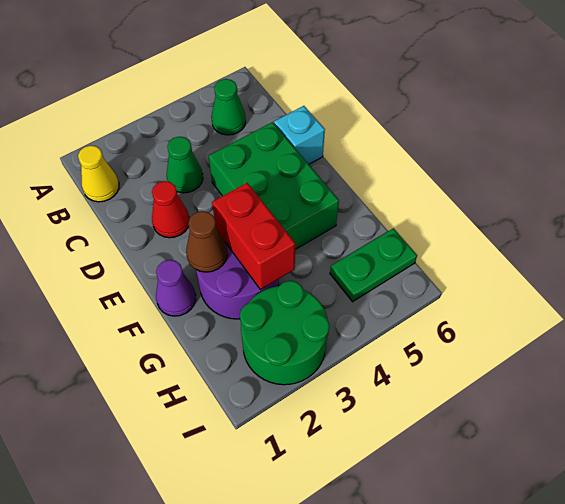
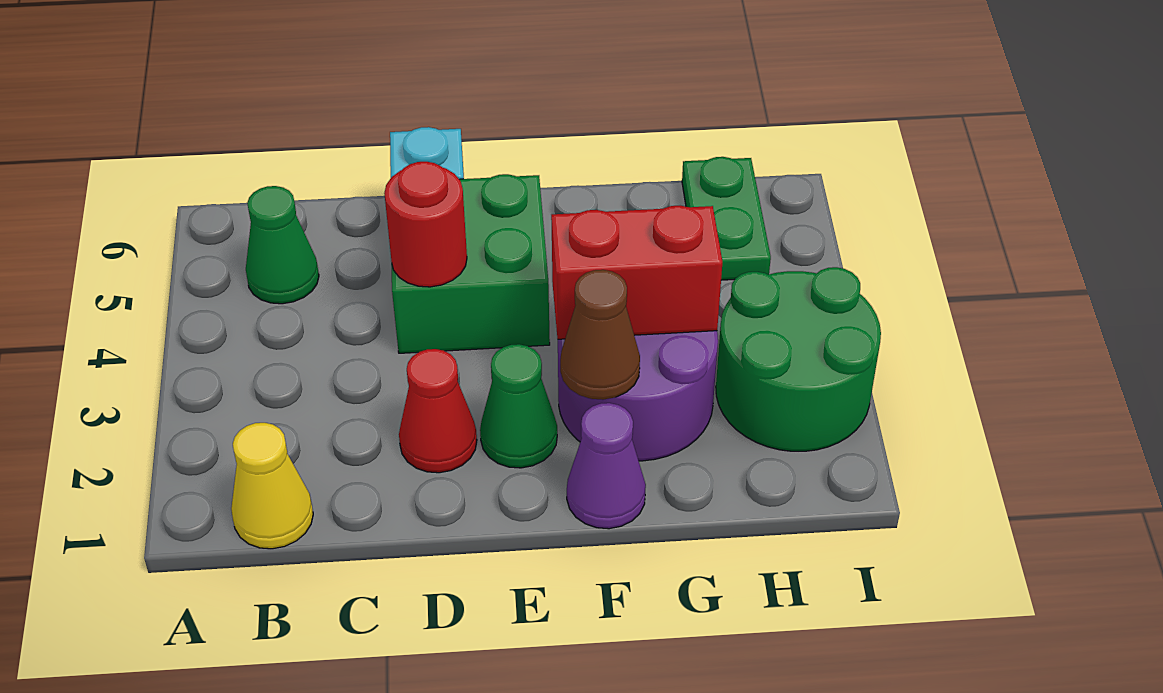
green cone C3 level 1 -> green cone E2 level 1
green brick D4:F5 level 1 -> green brick D4:E5 level 1
none -> red round brick D4 level 2

